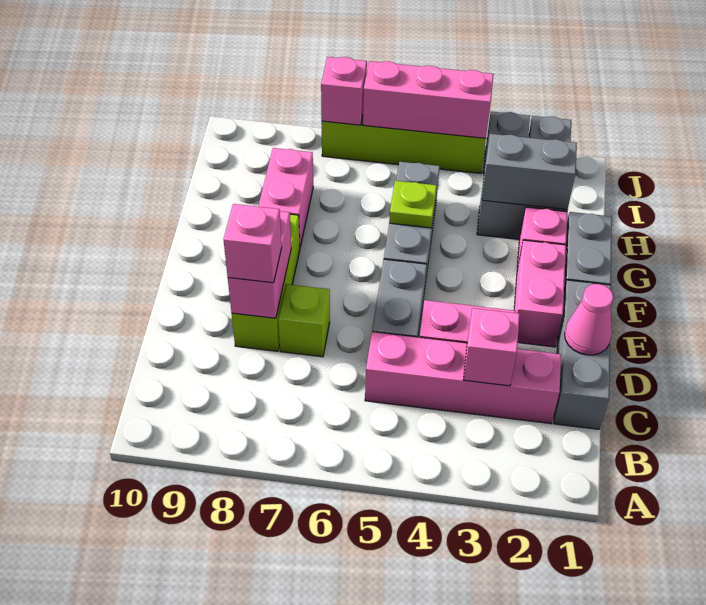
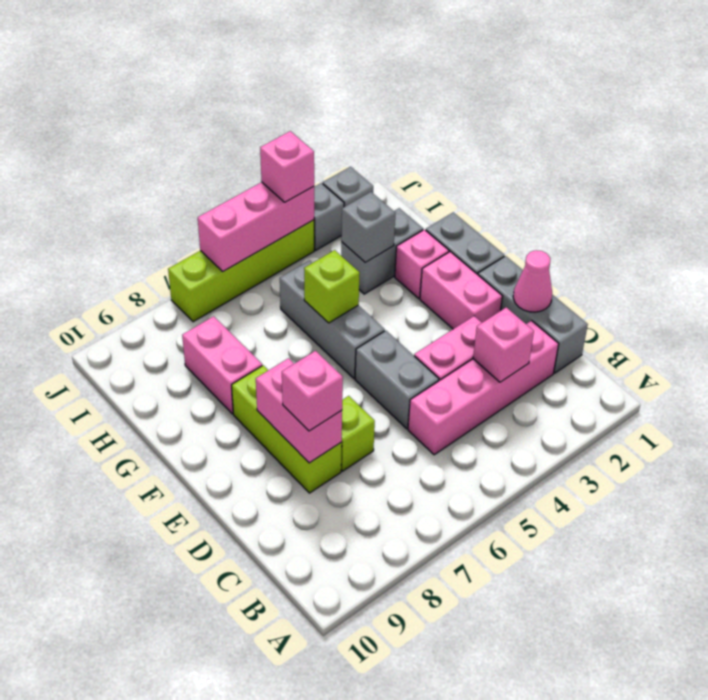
lime plate G5 level 2 -> lime brick G5 level 2
grey brick H2:H3 level 2 -> grey brick H3 level 2
pink brick J7 level 2 -> pink brick J4 level 3

